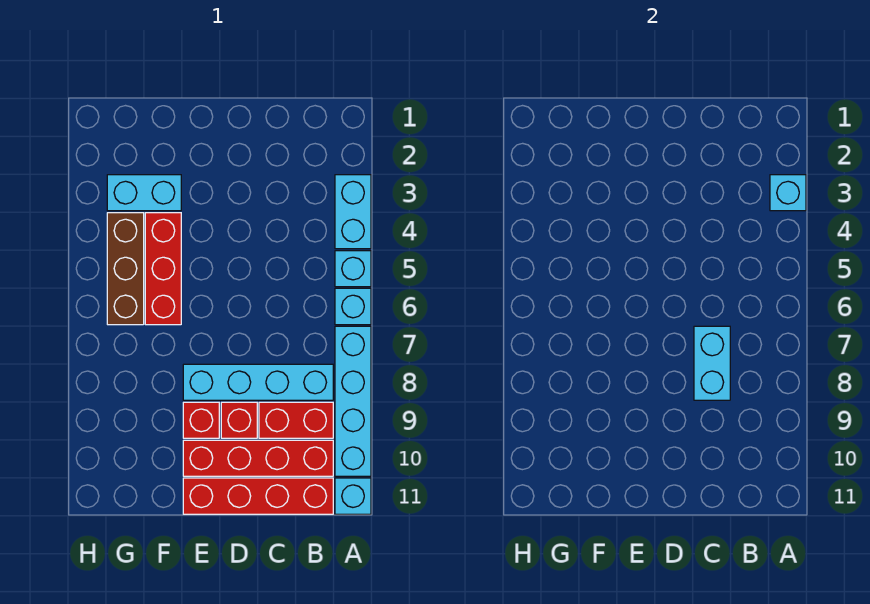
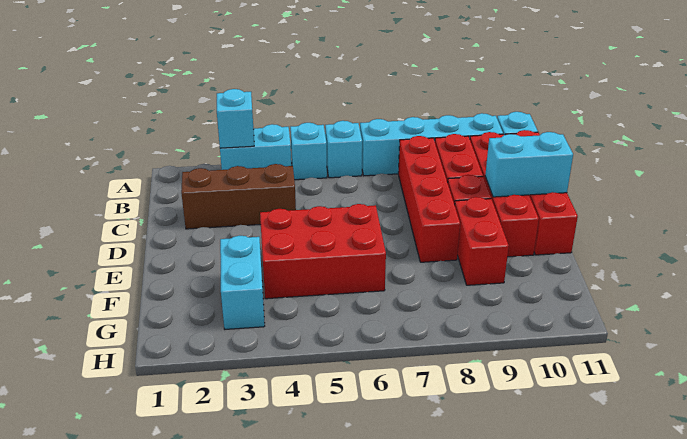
cyan brick B8:E8 level 1 -> red brick B8:E8 level 1
cyan brick C7:C8 level 2 -> cyan brick D10:D11 level 2
red brick E9 level 1 -> red brick E9:F9 level 1
red brick F4:F6 level 1 -> red brick E4:F6 level 1
brown brick G4:G6 level 1 -> brown brick C2:C4 level 1

